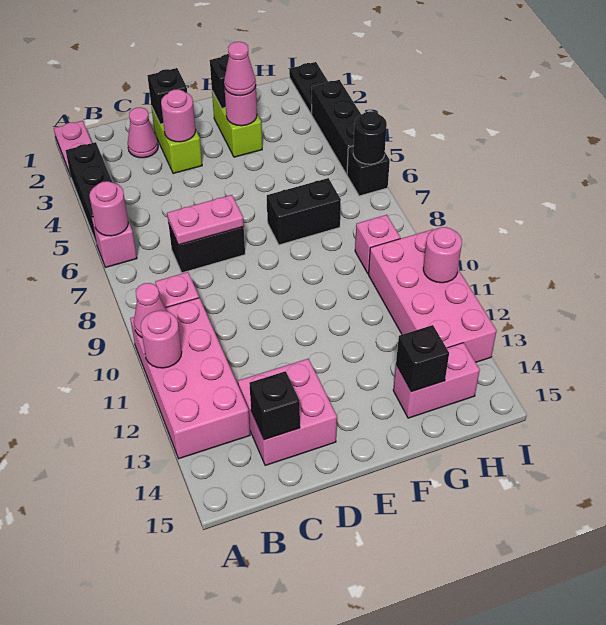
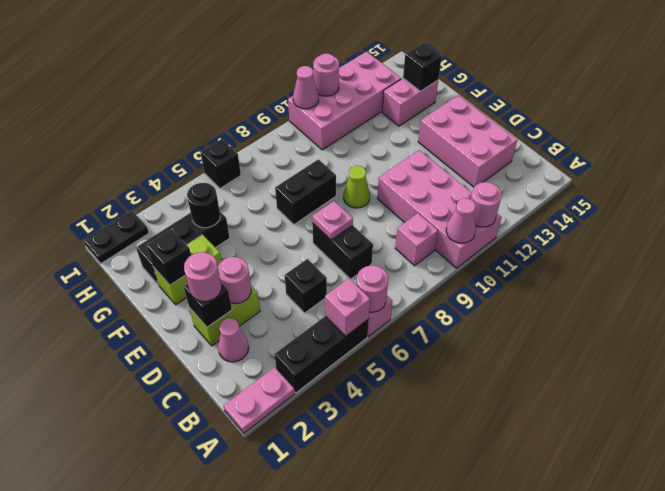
pink brick A10:B13 level 1 -> pink brick A10:D11 level 1
pink plate C7:D7 level 2 -> pink plate D7 level 2
pink brick C13:D14 level 1 -> pink brick C13:E14 level 1
black brick C14 level 2 -> black brick C5 level 1
none -> lime cone E9 level 1
pink round brick F3 level 2 -> pink round brick D2 level 3
pink cone F3 level 3 -> pink cone I10 level 2
black brick F7:G7 level 1 -> black brick F7:F8 level 1
pink brick G14:H14 level 1 -> pink brick G13:G14 level 1
pink brick H9 level 1 -> pink brick A5 level 2
black brick I3:I5 level 1 -> black brick G2:G4 level 1
black round brick I6 level 2 -> black round brick G4 level 2

